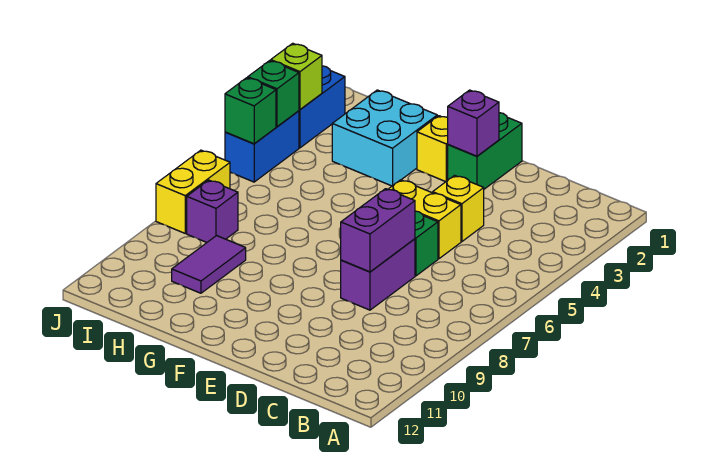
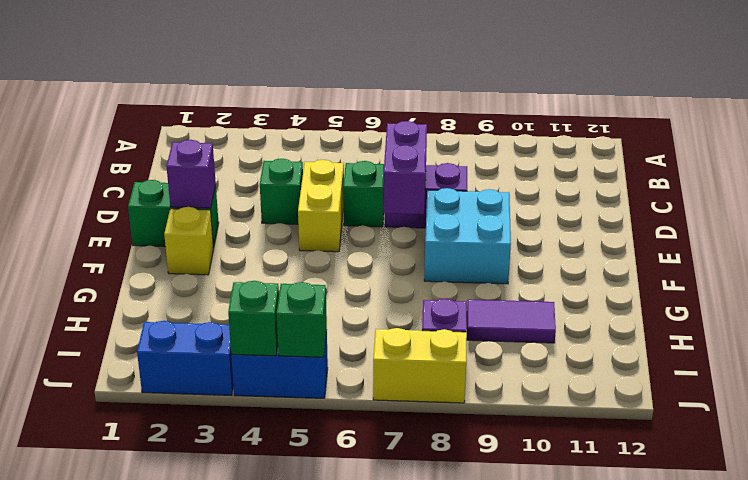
yellow brick D4 level 1 -> green brick D4 level 1
purple brick D7:D8 level 2 -> purple brick D7:E7 level 2
cyan brick G2:H3 level 1 -> cyan brick E8:F9 level 1
lime brick J3 level 2 -> none

